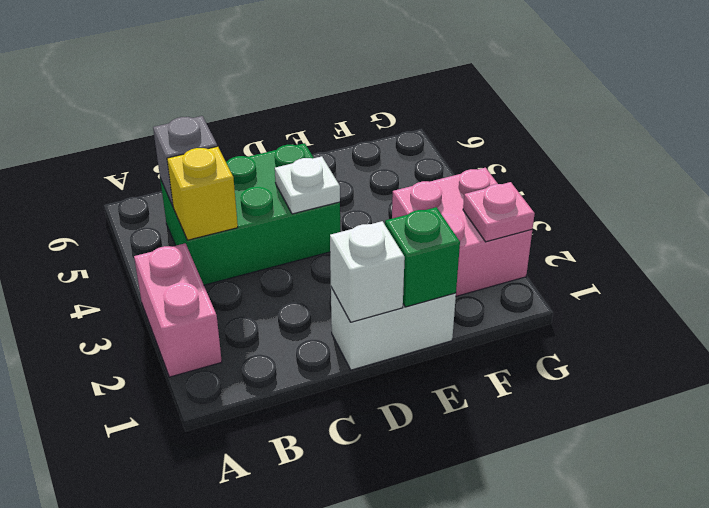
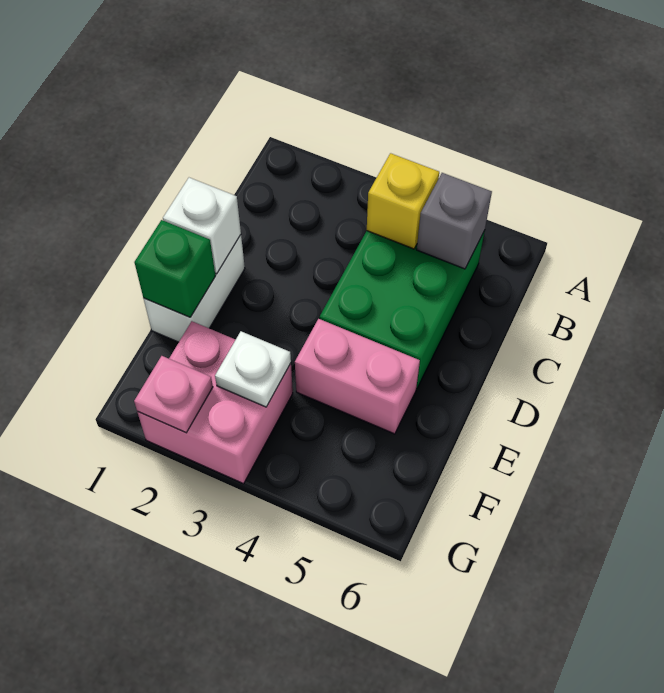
pink brick A2:A3 level 1 -> pink brick E4:E5 level 1
white plate D4 level 2 -> white plate F3 level 2

